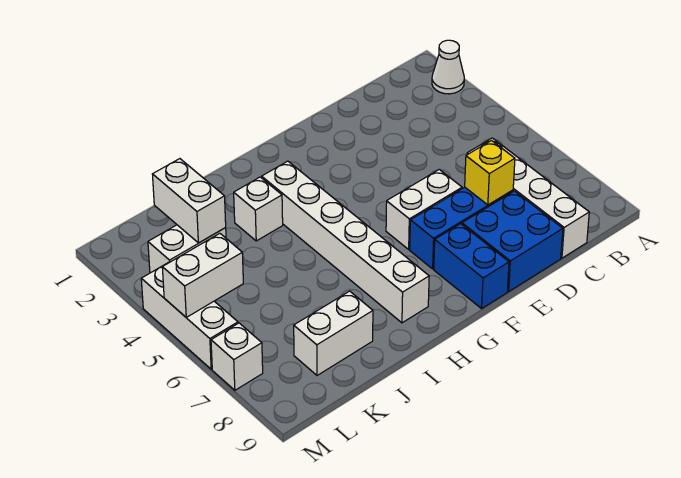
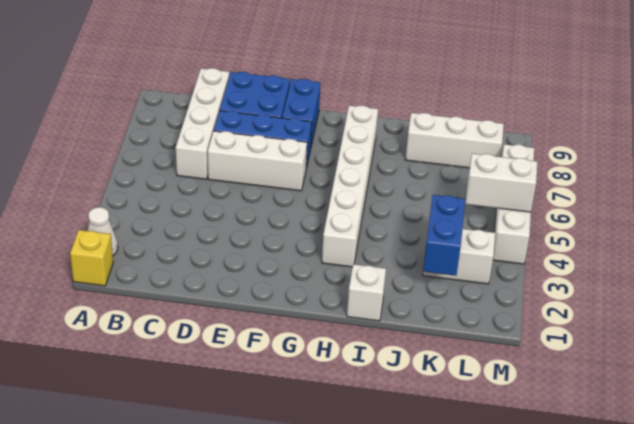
yellow brick D7 level 2 -> yellow brick A1 level 1
white brick E6:F6 level 1 -> white brick D6:F6 level 1
white brick I3 level 1 -> white brick I1 level 1
white brick J8:K8 level 1 -> white brick J8:L8 level 1
white brick K2:K3 level 2 -> blue brick K2:K3 level 2

